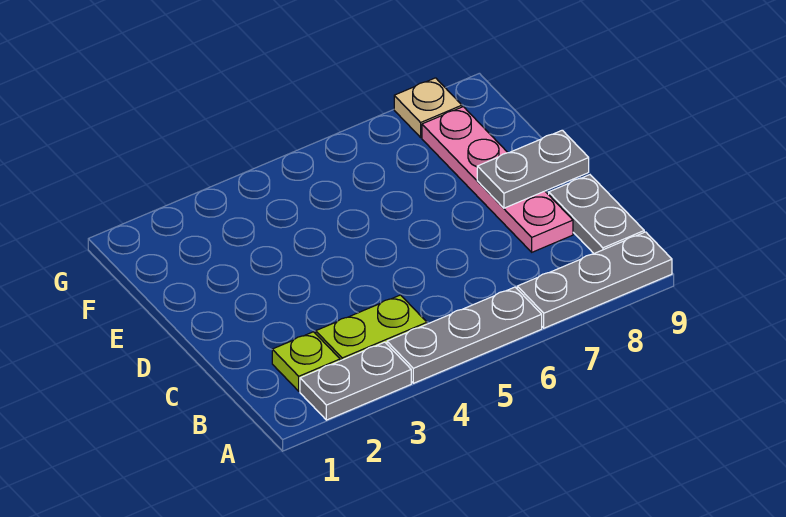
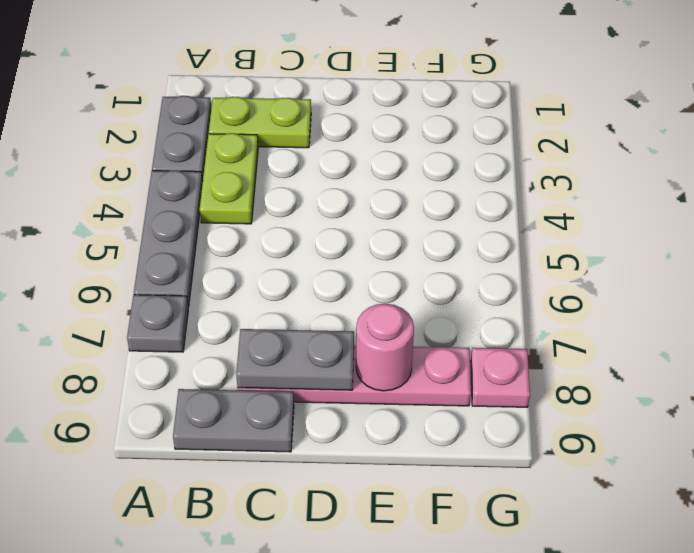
grey plate A7:A9 level 1 -> grey plate A7 level 1
lime plate B2 level 1 -> lime plate B2:C2 level 1
grey plate D8:D9 level 2 -> grey plate C8:D8 level 2
none -> pink round brick E8 level 2
tan plate G8 level 1 -> pink plate G8 level 1

